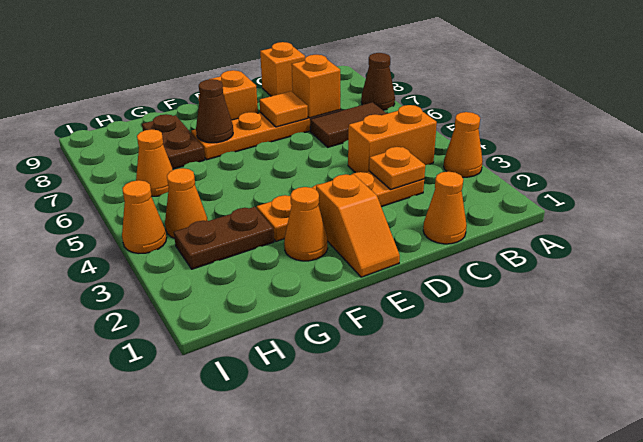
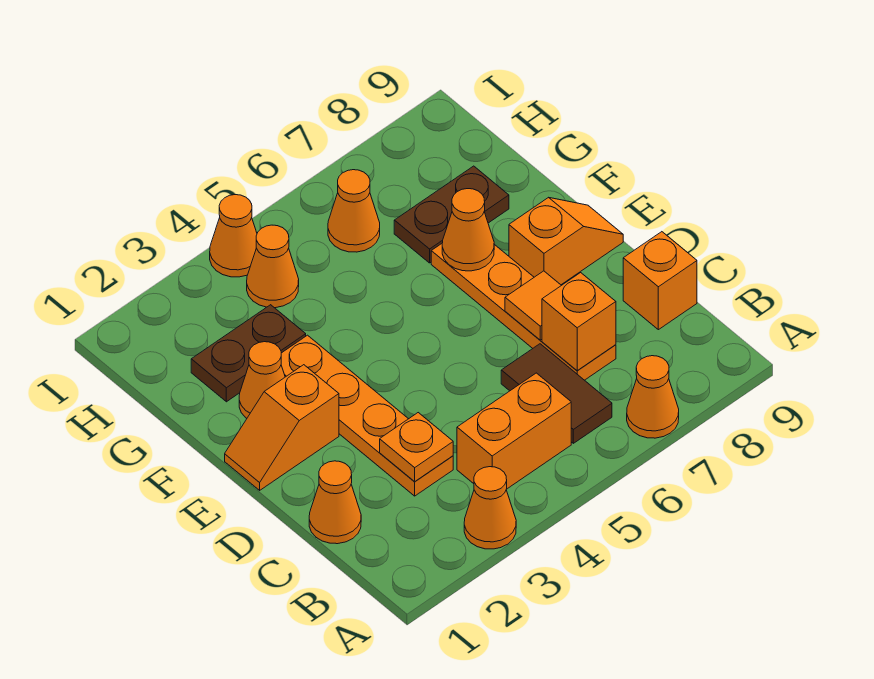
brown cone A7 level 1 -> orange cone A7 level 1
orange brick B4:C4 level 1 -> orange brick B4:B5 level 1
brown cone F7 level 2 -> orange cone F7 level 2
brown plate G3:H3 level 1 -> brown plate G2:G3 level 1

